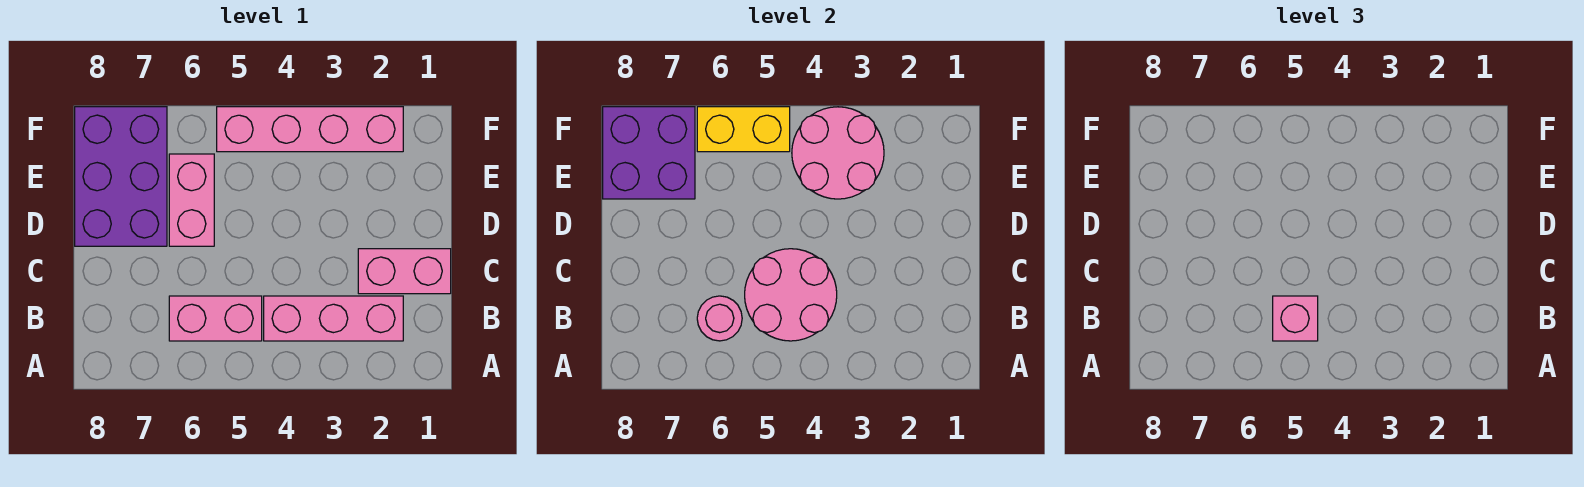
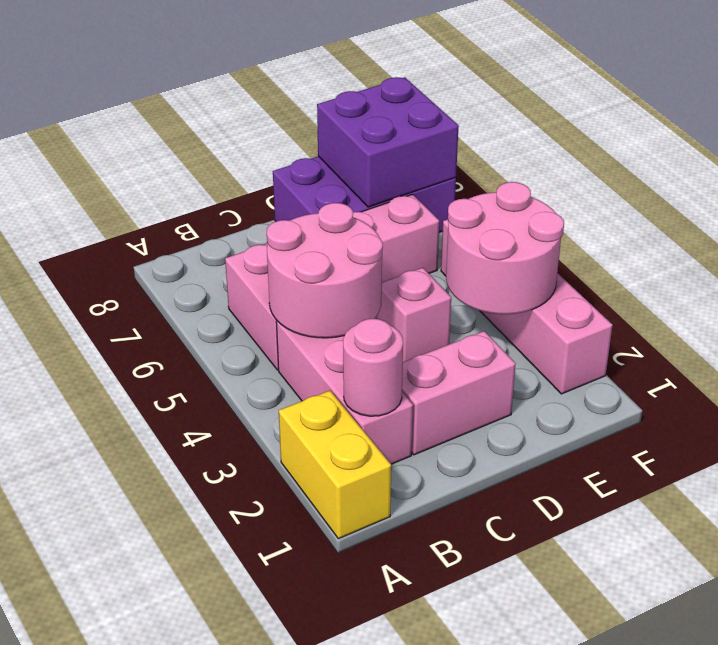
pink brick B5 level 3 -> pink brick D4 level 1
pink round brick B6 level 2 -> pink round brick B2 level 2
pink brick C1:C2 level 1 -> pink brick C2:D2 level 1
yellow brick F5:F6 level 2 -> yellow brick A1:A2 level 1

